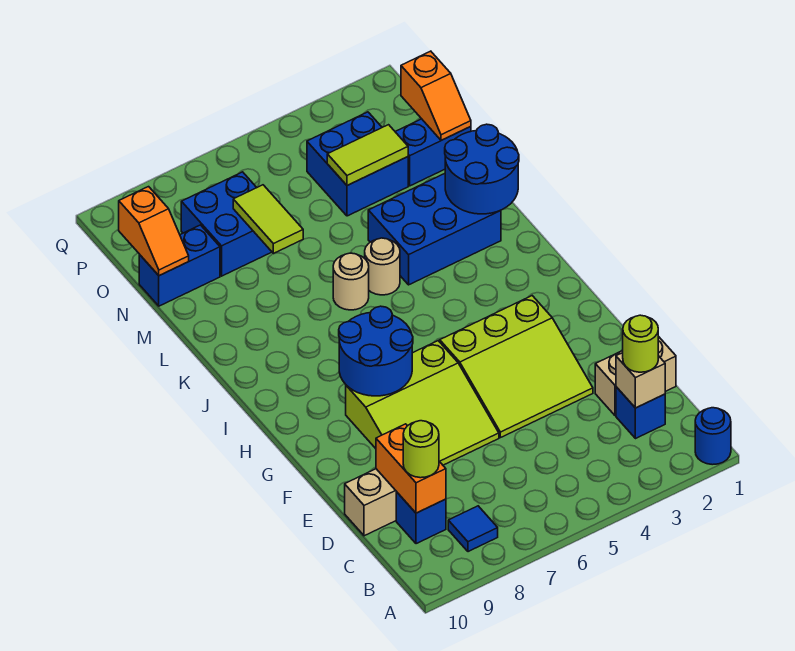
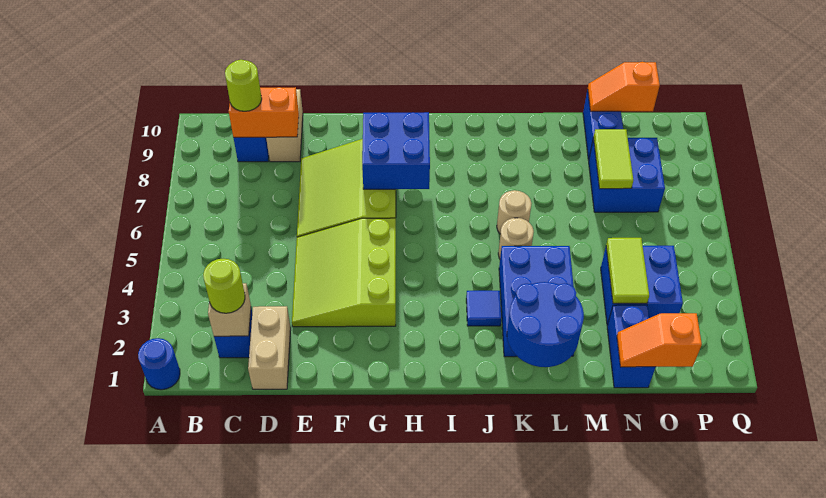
blue tile B8 level 1 -> blue tile J3 level 1
blue round brick G7:H8 level 2 -> blue brick G7:H8 level 2
lime tile M7:N7 level 2 -> lime tile N7:N8 level 2

